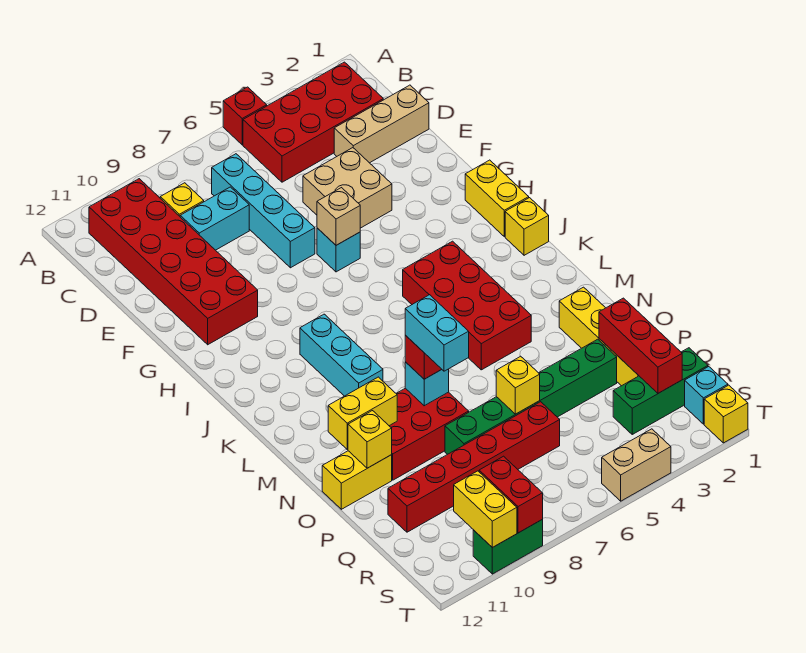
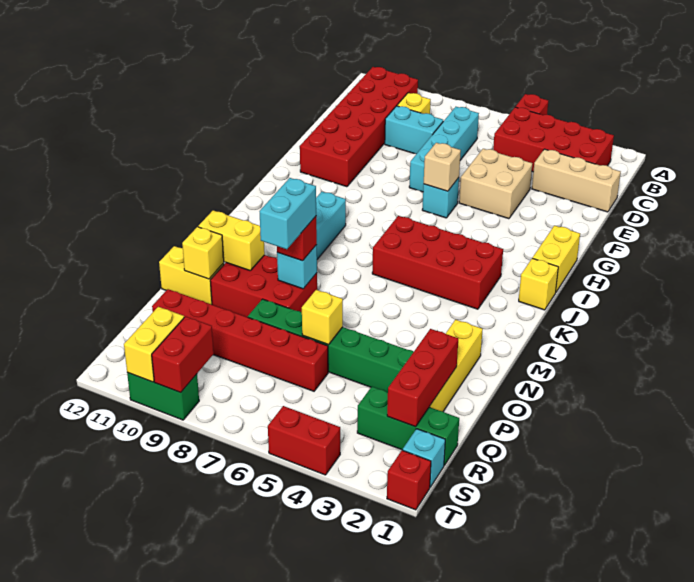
red brick J4:M5 level 1 -> red brick J3:K6 level 1
yellow brick T1 level 1 -> red brick T1 level 1
tan brick T4:T5 level 1 -> red brick T4:T5 level 1

